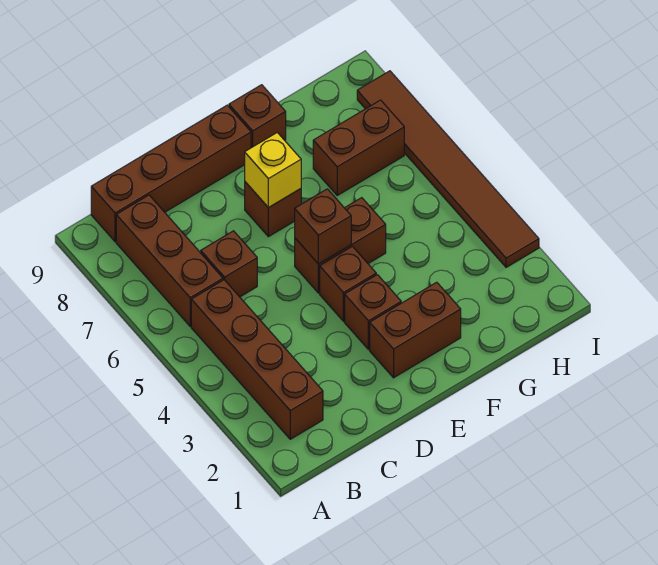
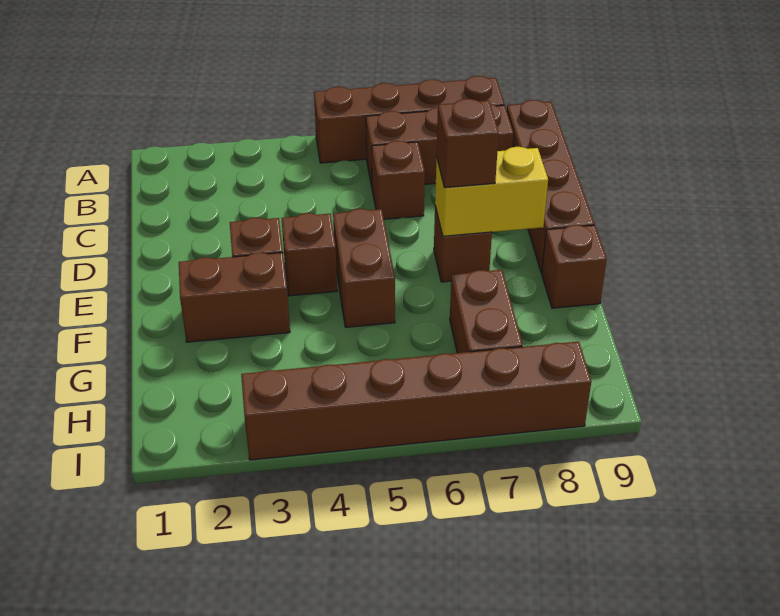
brown brick B2:B5 level 1 -> brown brick A5:A8 level 1
brown brick E2:F2 level 1 -> brown brick F2:F3 level 1
brown brick E5 level 2 -> brown brick E7 level 3
yellow brick E7 level 2 -> yellow brick E7:E8 level 2
brown tile I3:I8 level 1 -> brown brick I3:I8 level 1

